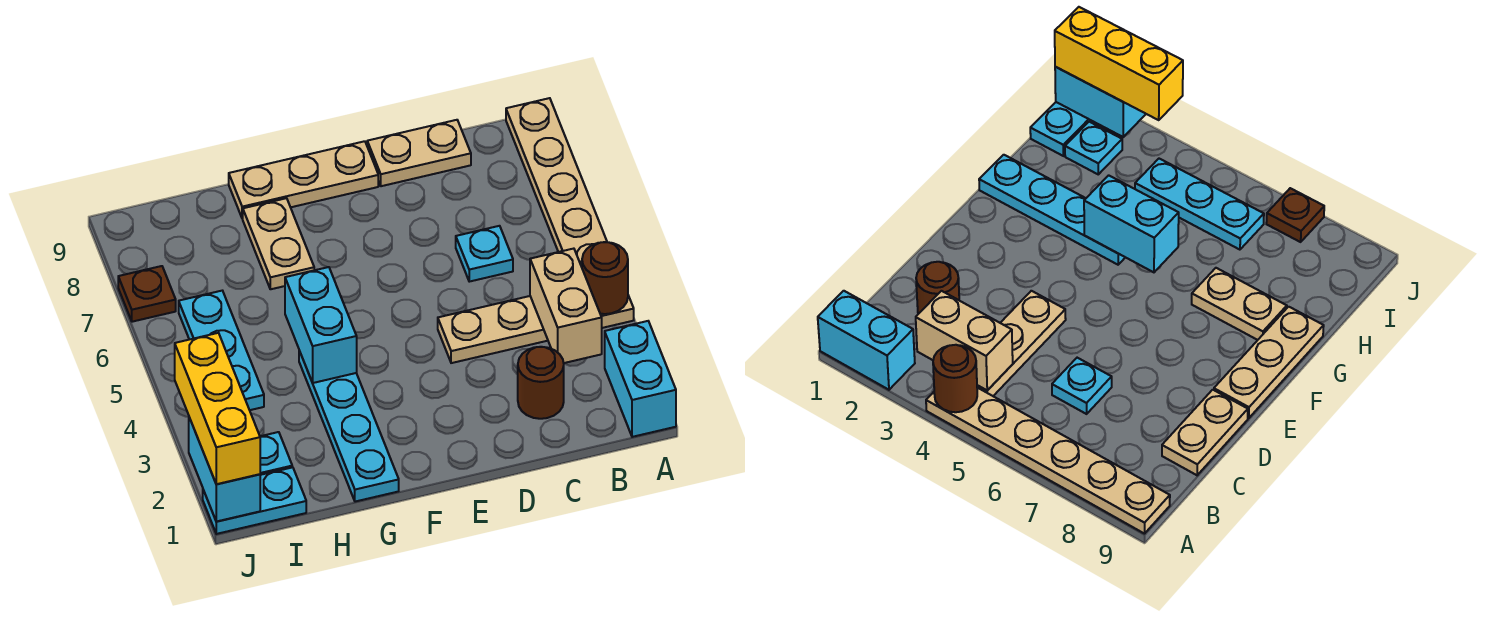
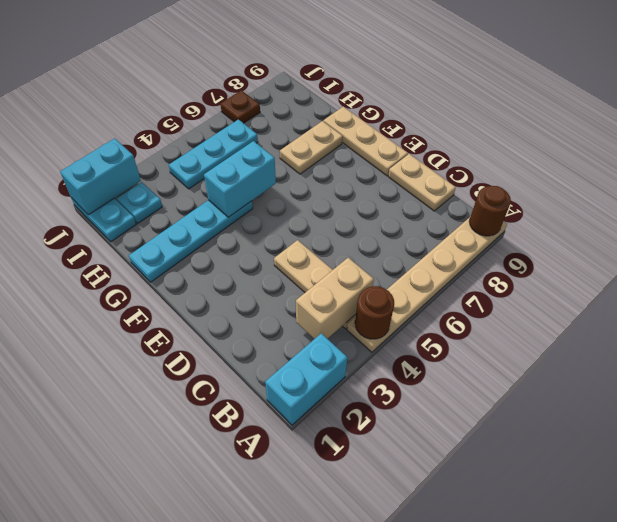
brown round brick C2 level 1 -> brown round brick A9 level 2
cyan plate C6 level 1 -> none
yellow brick J1:J3 level 3 -> none

